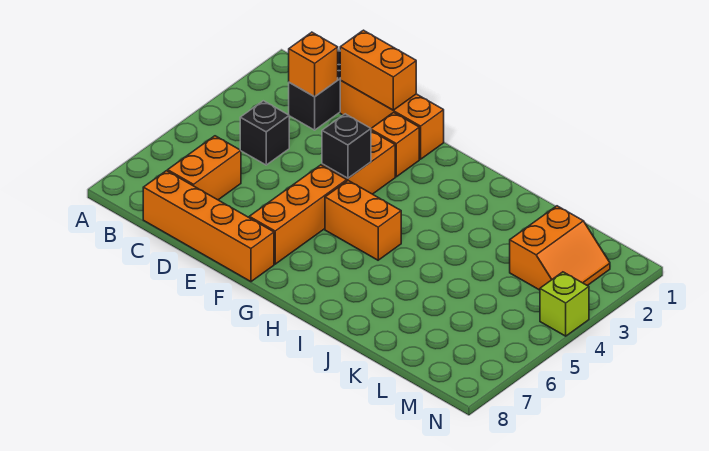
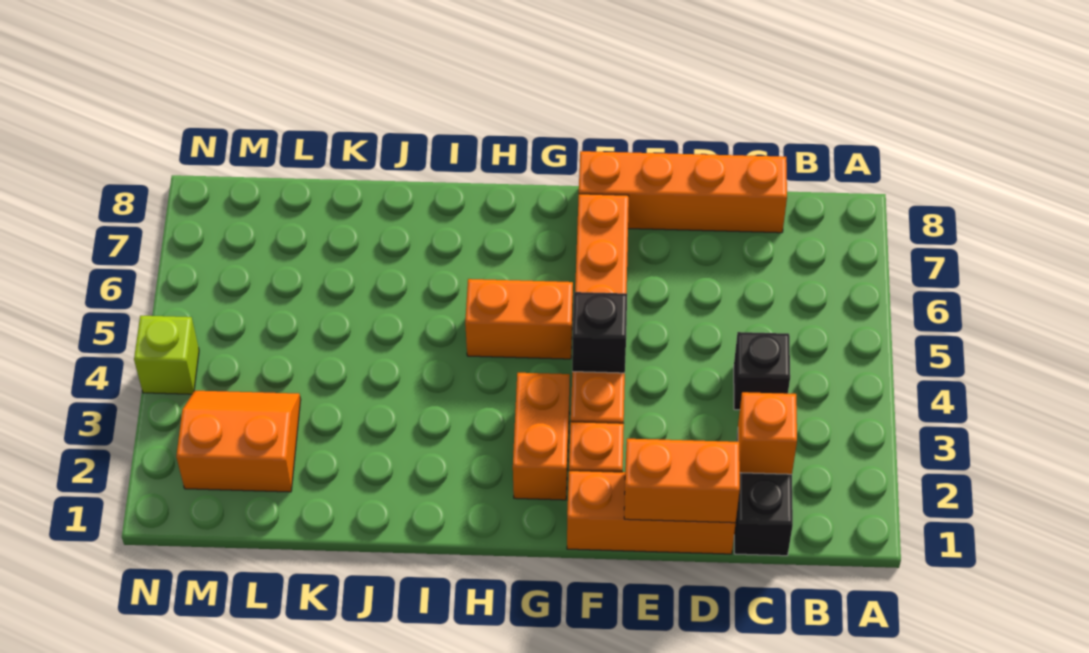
orange brick C6:C7 level 1 -> orange brick G2:G3 level 1
orange slope L2:M3 level 1 top L -> orange slope L2:M3 level 1 top 2

